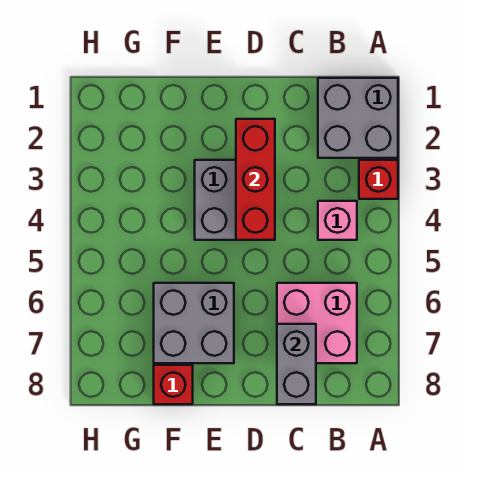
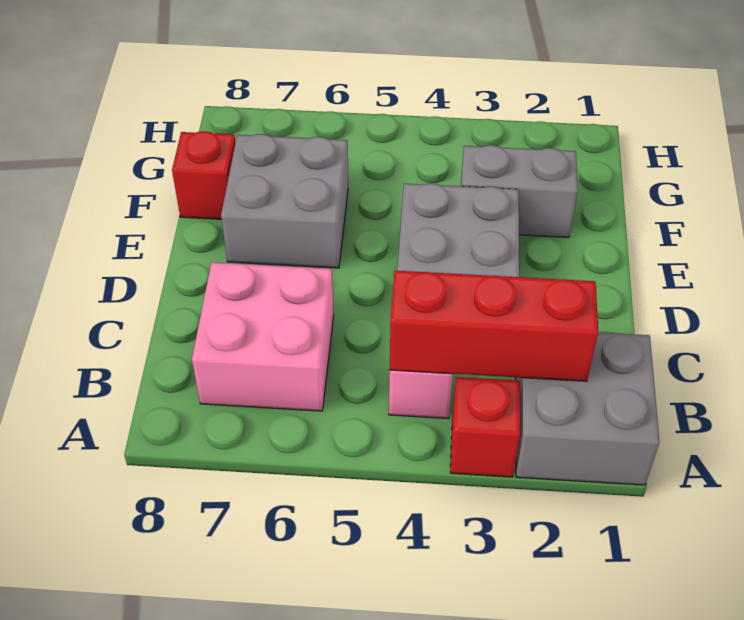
grey brick C7:C8 level 2 -> grey brick F2:F3 level 1
red brick D2:D4 level 2 -> red brick B2:B4 level 2

